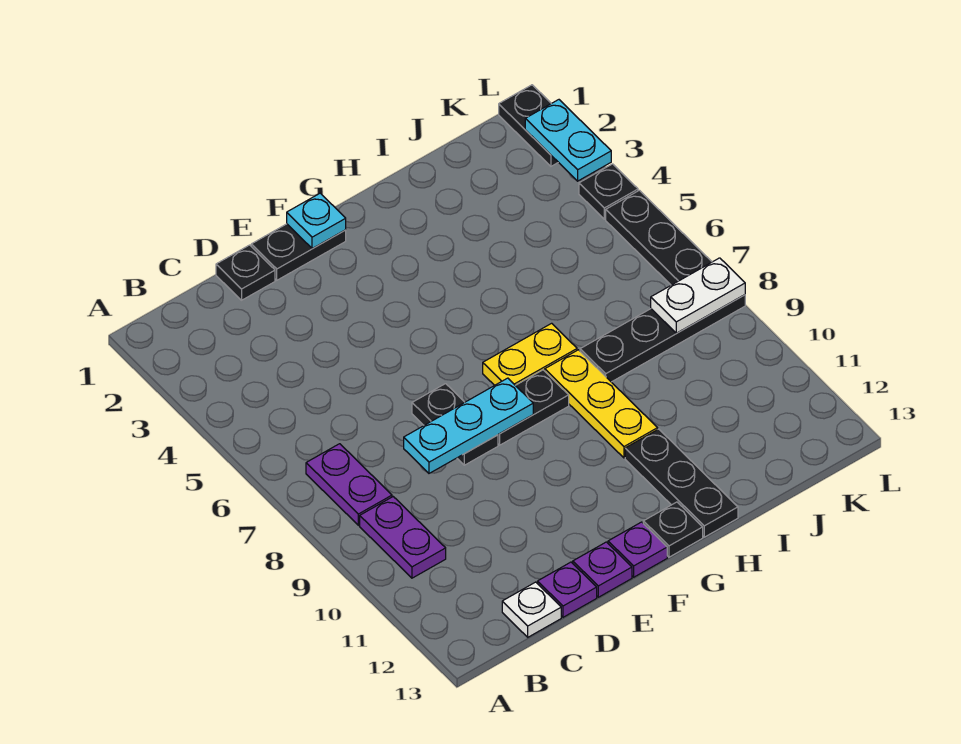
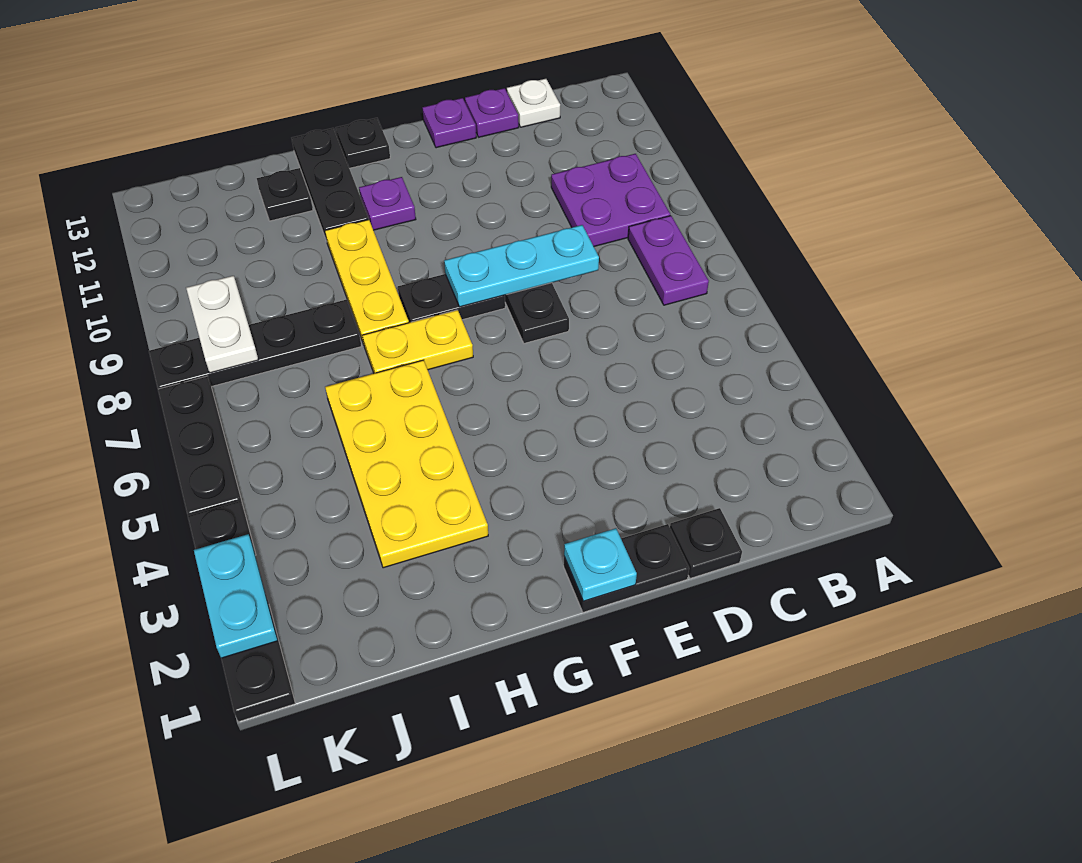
purple plate B9:B10 level 1 -> purple plate B9:C10 level 1
purple plate F13 level 1 -> purple plate G11 level 1
none -> yellow plate H3:I6 level 1
none -> black plate I12 level 1
white plate K8:L8 level 2 -> white plate K8:K9 level 2

